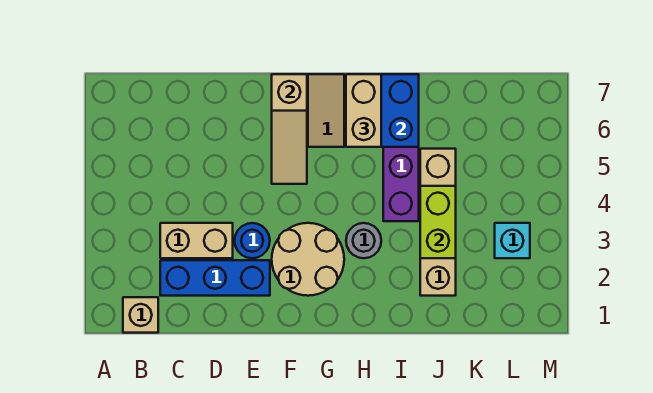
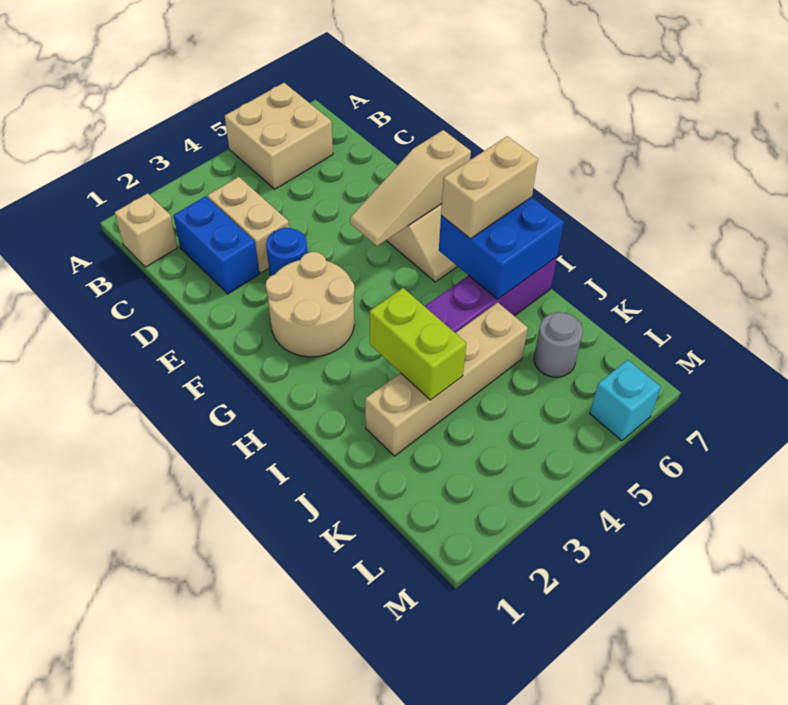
none -> tan brick A5:B6 level 1
blue brick C2:E2 level 1 -> blue brick C2:D2 level 1
grey round brick H3 level 1 -> grey round brick K6 level 1
lime brick J3:J4 level 2 -> lime brick I3:J3 level 2
cyan brick L3 level 1 -> cyan brick M6 level 1

